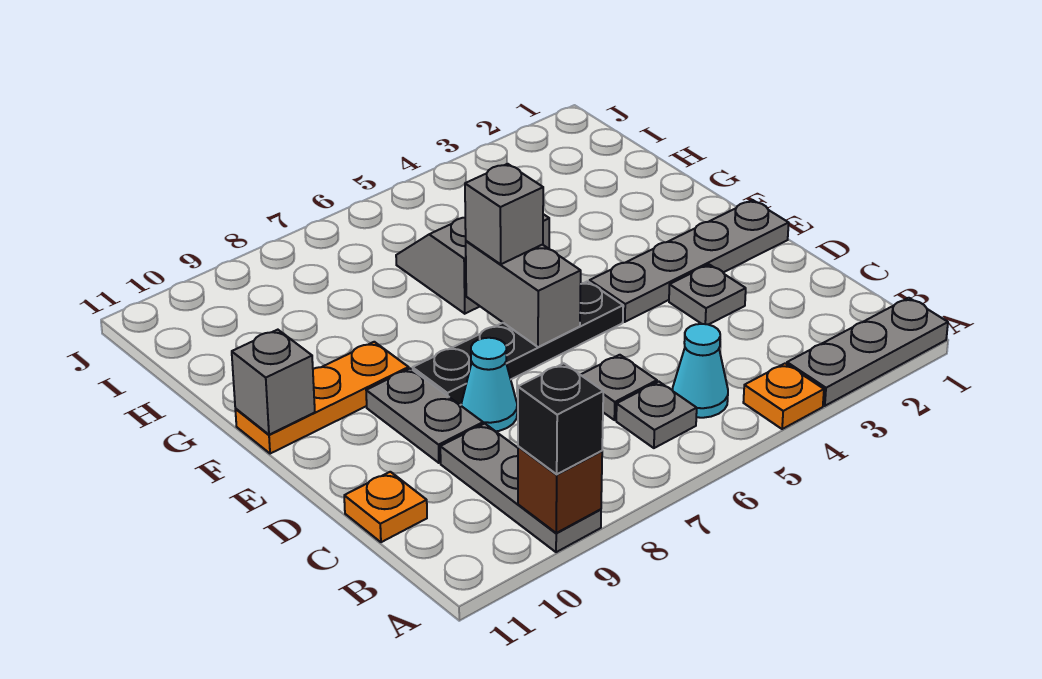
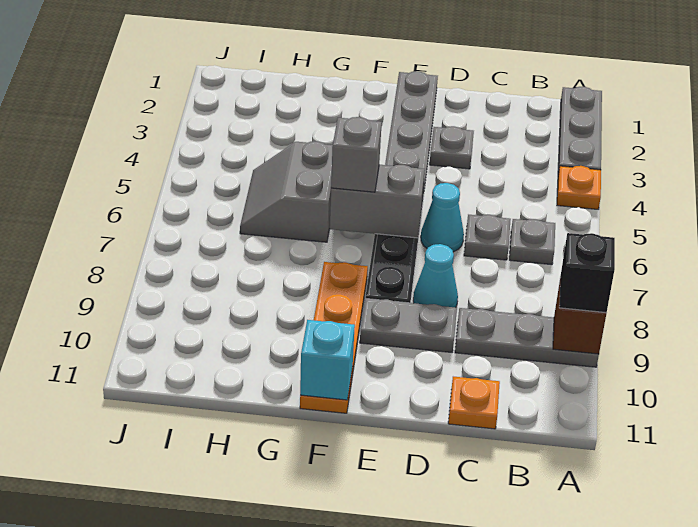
cyan cone B5 level 1 -> cyan cone D6 level 1
orange plate F9:F11 level 1 -> orange plate F8:F11 level 1
grey brick F11 level 2 -> cyan brick F11 level 2

